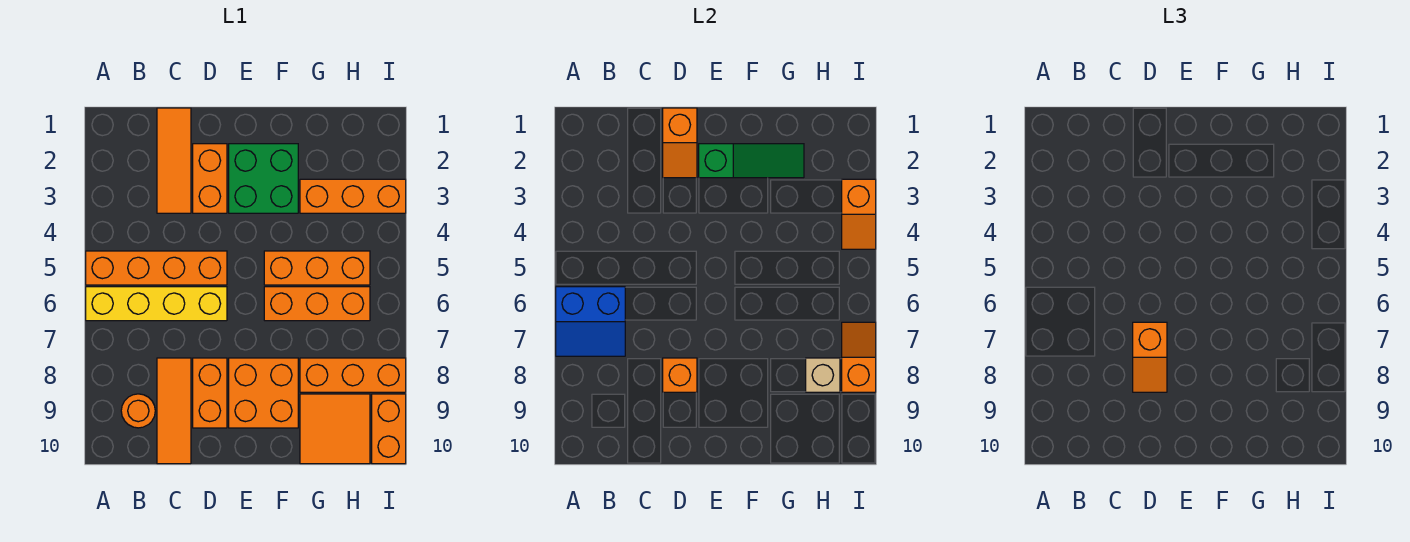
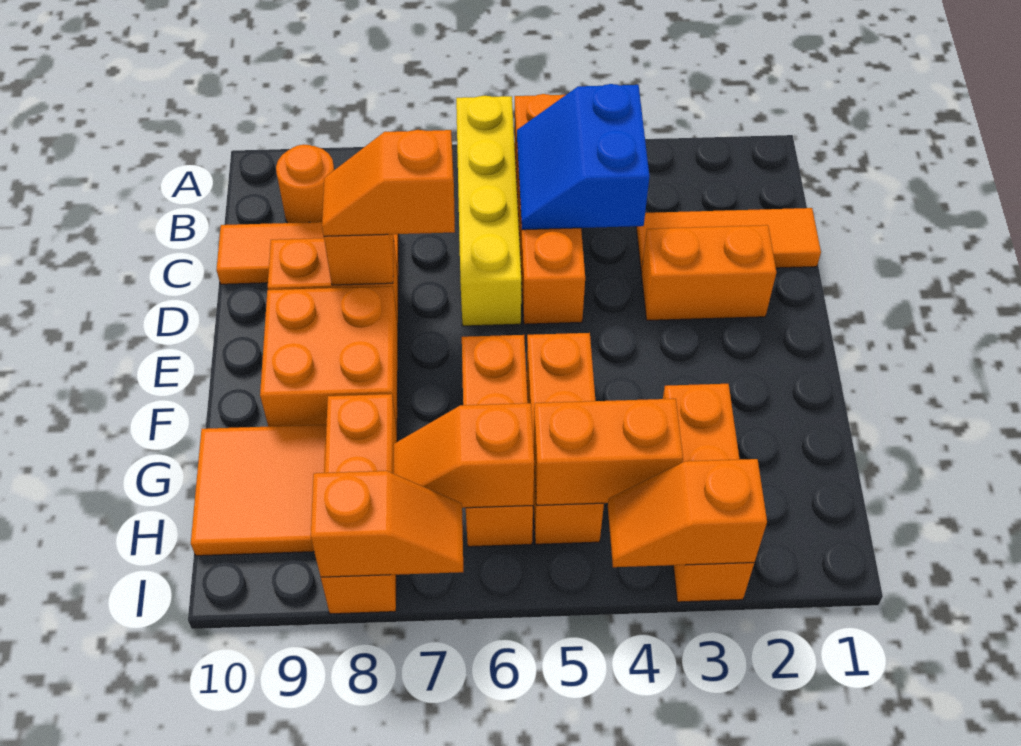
blue slope A6:B7 level 2 top 6 -> blue slope B4:C5 level 2 top 4
orange slope D1:D2 level 2 top 1 -> orange slope H6:H7 level 2 top 6
green brick E2:F3 level 1 -> none
green slope E2:G2 level 2 top E -> none
tan brick H8 level 2 -> none
orange brick I9:I10 level 1 -> orange brick H4:H5 level 2

